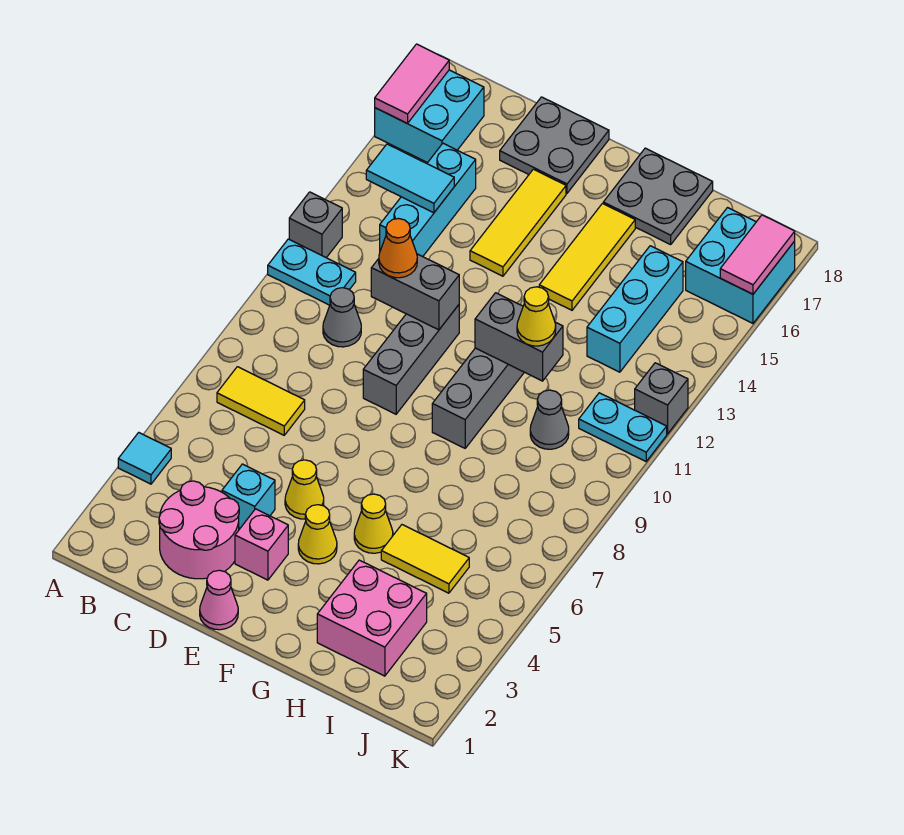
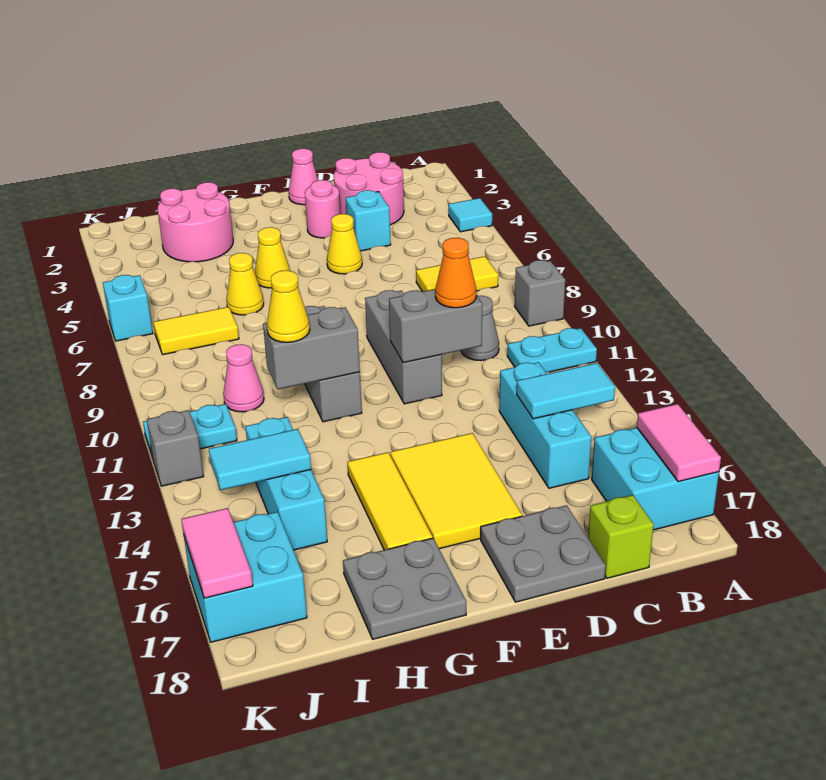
grey brick A12 level 1 -> grey brick A9 level 1
none -> lime brick C18 level 1
pink brick E3 level 1 -> pink round brick E3 level 1
yellow tile E14:E16 level 1 -> yellow tile E14:F16 level 1
yellow cone F4 level 1 -> yellow cone H6 level 1
pink brick H2:I3 level 1 -> pink round brick H2:I3 level 1
yellow tile H5:I5 level 1 -> yellow tile I7:J7 level 1
grey cone I10 level 1 -> pink cone I10 level 1
none -> cyan tile I14:J14 level 2
none -> cyan brick K6 level 1

